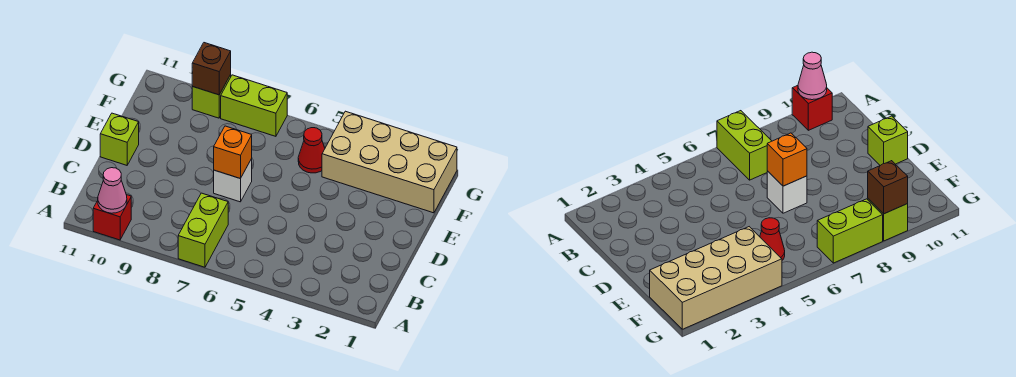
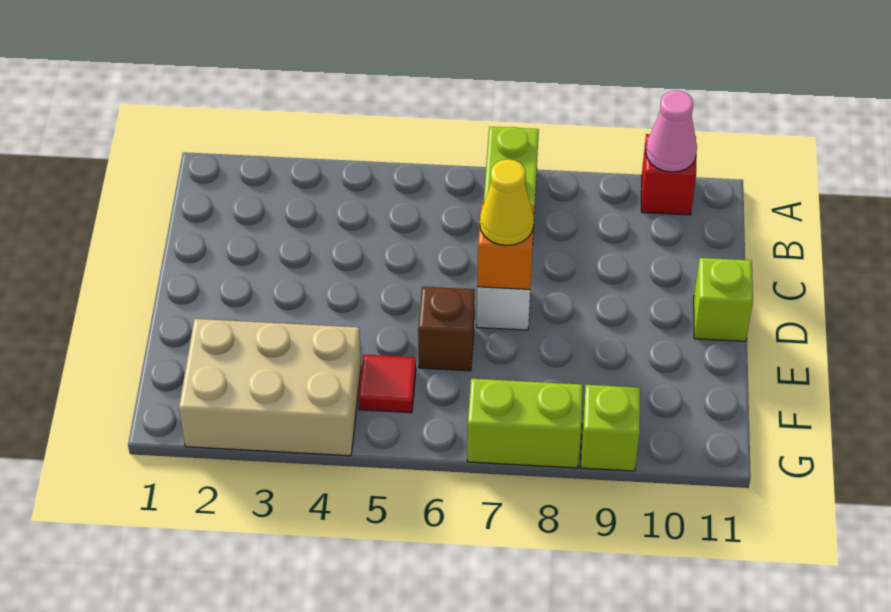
none -> yellow cone D7 level 3
tan brick F1:G4 level 1 -> tan brick F2:G4 level 1
red cone F5 level 1 -> red tile F5 level 1
brown brick G9 level 2 -> brown brick E6 level 1

